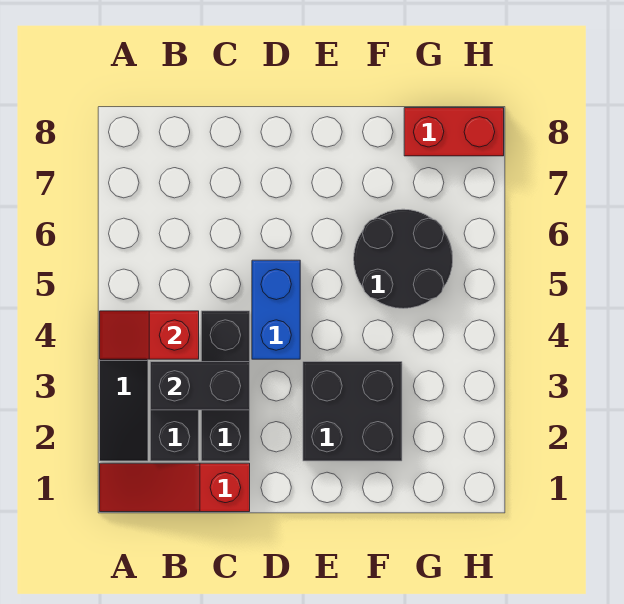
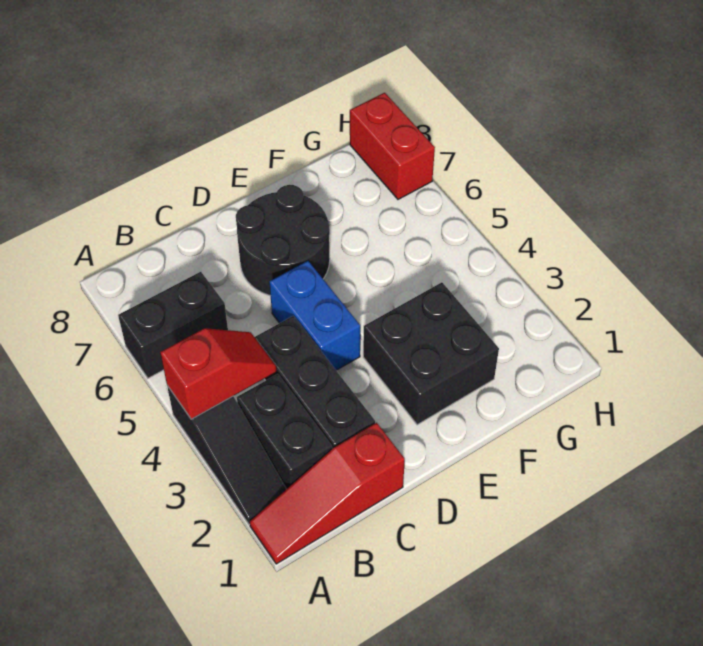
red slope A4:B4 level 2 top B -> red slope A4:B4 level 2 top A
black brick B3:C3 level 2 -> black brick A6:B6 level 1
black round brick F5:G6 level 1 -> black round brick D6:E7 level 1
red brick G8:H8 level 1 -> red brick H7:H8 level 1

